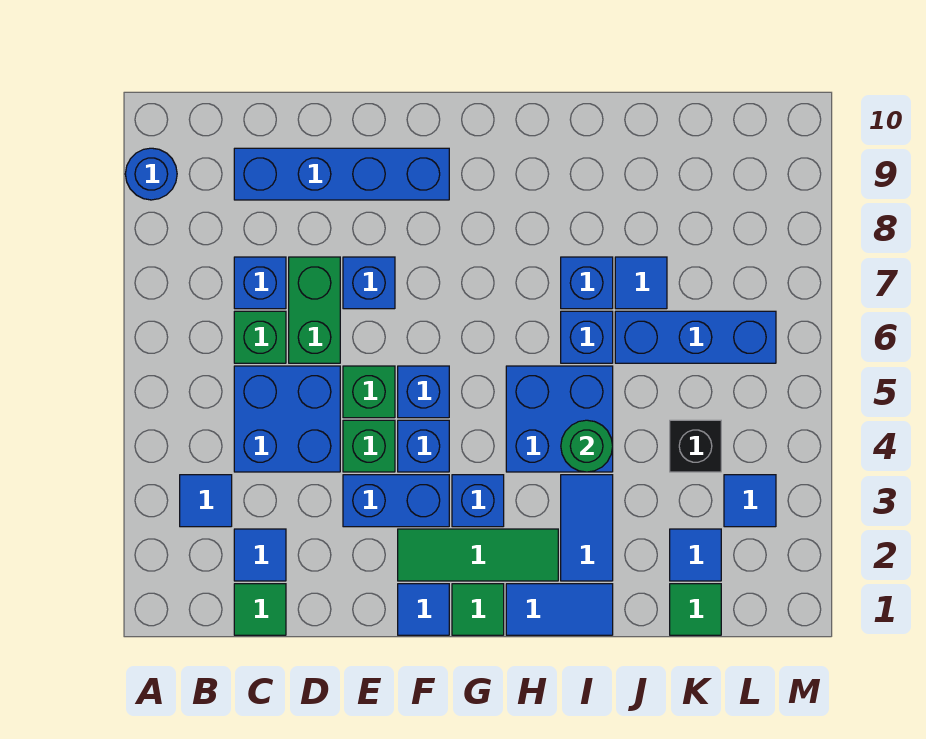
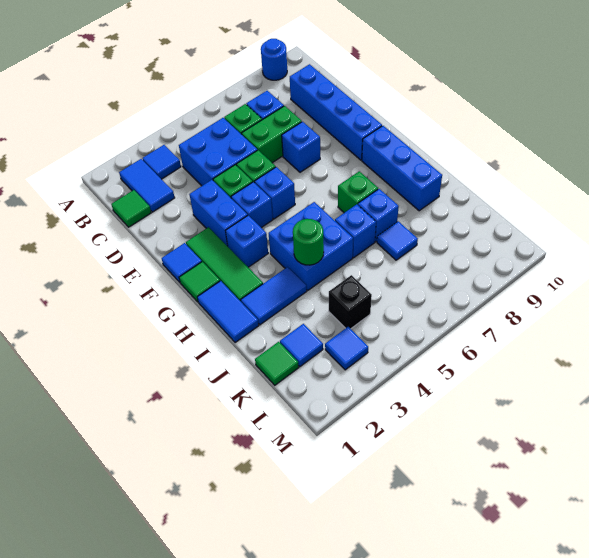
blue tile C2 level 1 -> blue tile B2:C2 level 1
none -> green brick H7 level 1
blue brick J6:L6 level 1 -> blue brick G9:I9 level 1

